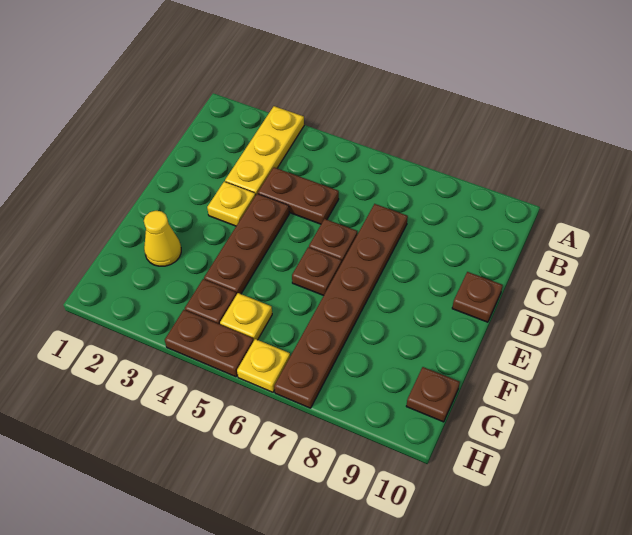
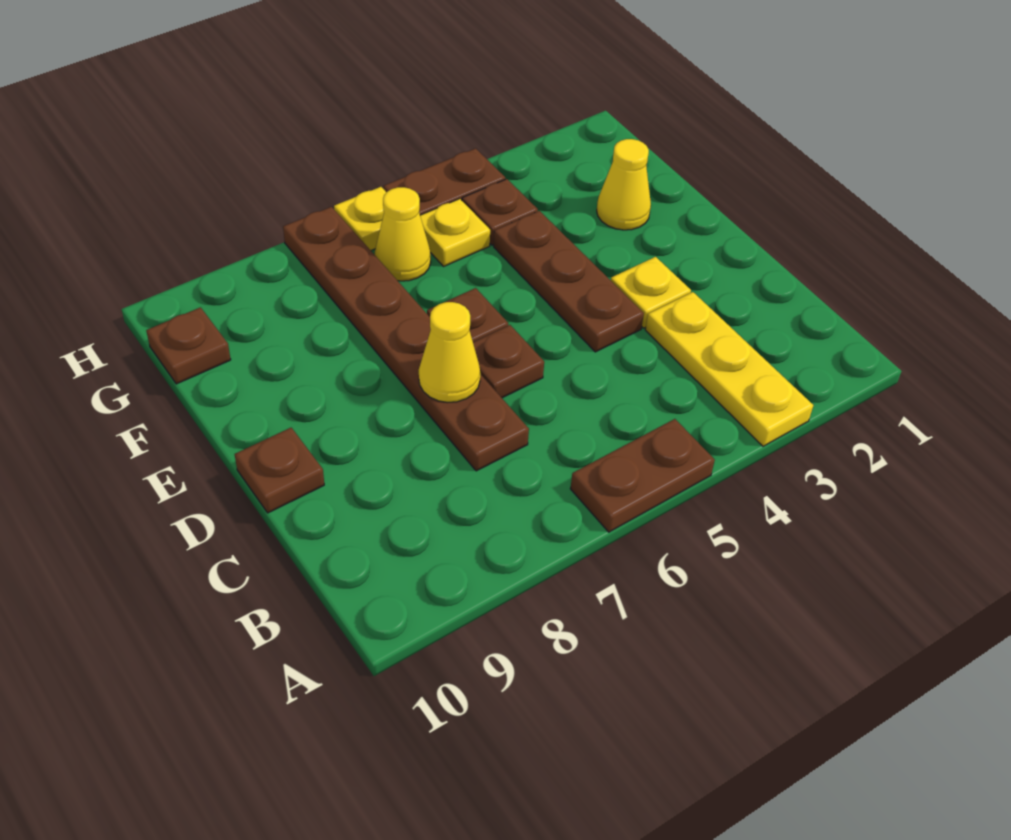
brown plate C4:C5 level 1 -> brown plate A5:A6 level 1
none -> yellow cone D7 level 2
none -> yellow cone G6 level 1

